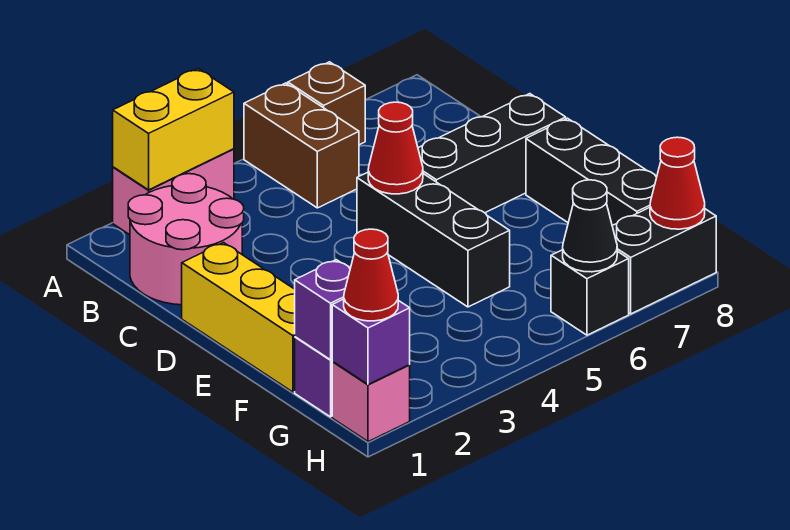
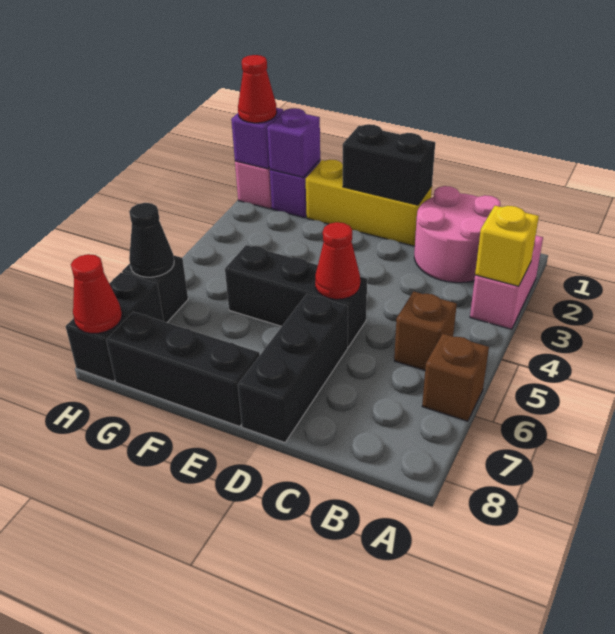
yellow brick A2:A3 level 2 -> yellow brick A3 level 2
brown brick A5:B5 level 1 -> brown brick B5 level 1
none -> black brick D1:E1 level 2

